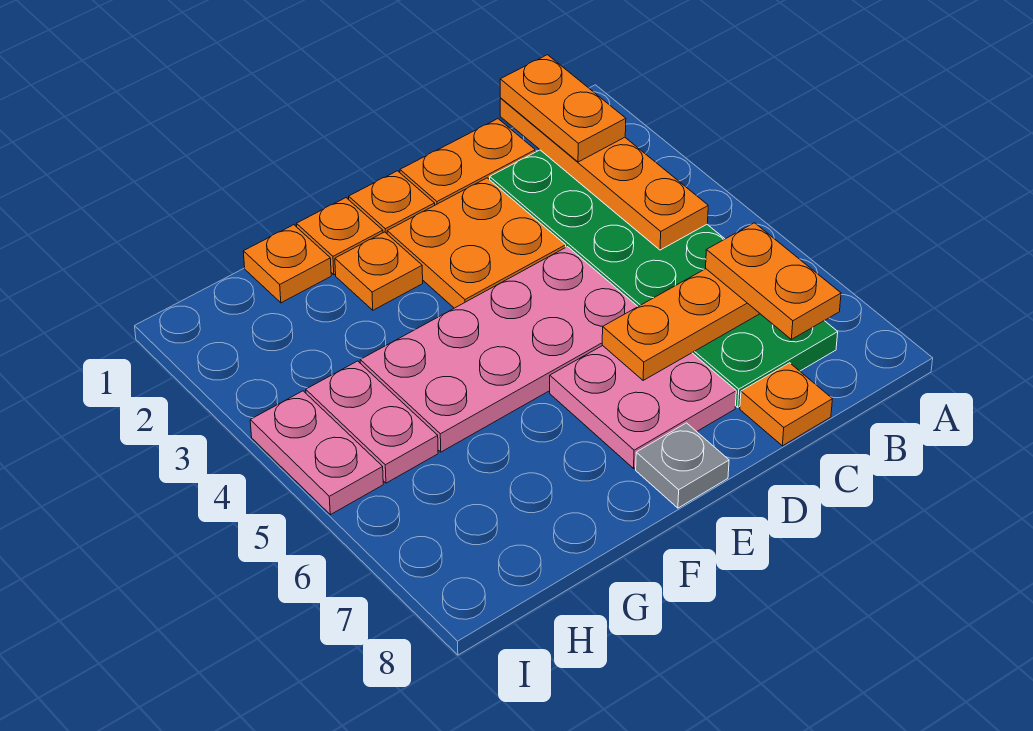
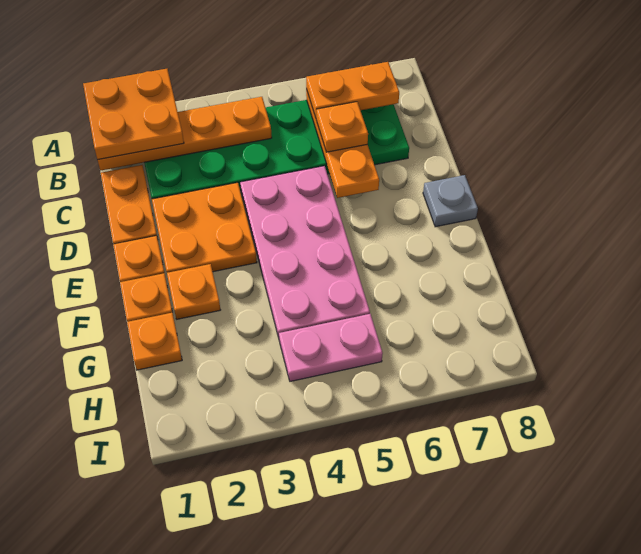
orange plate B1:B2 level 3 -> orange plate A1:B2 level 3
orange plate C8 level 1 -> orange plate C6 level 3
pink plate D6:E7 level 1 -> none
pink plate I4:I5 level 1 -> none

